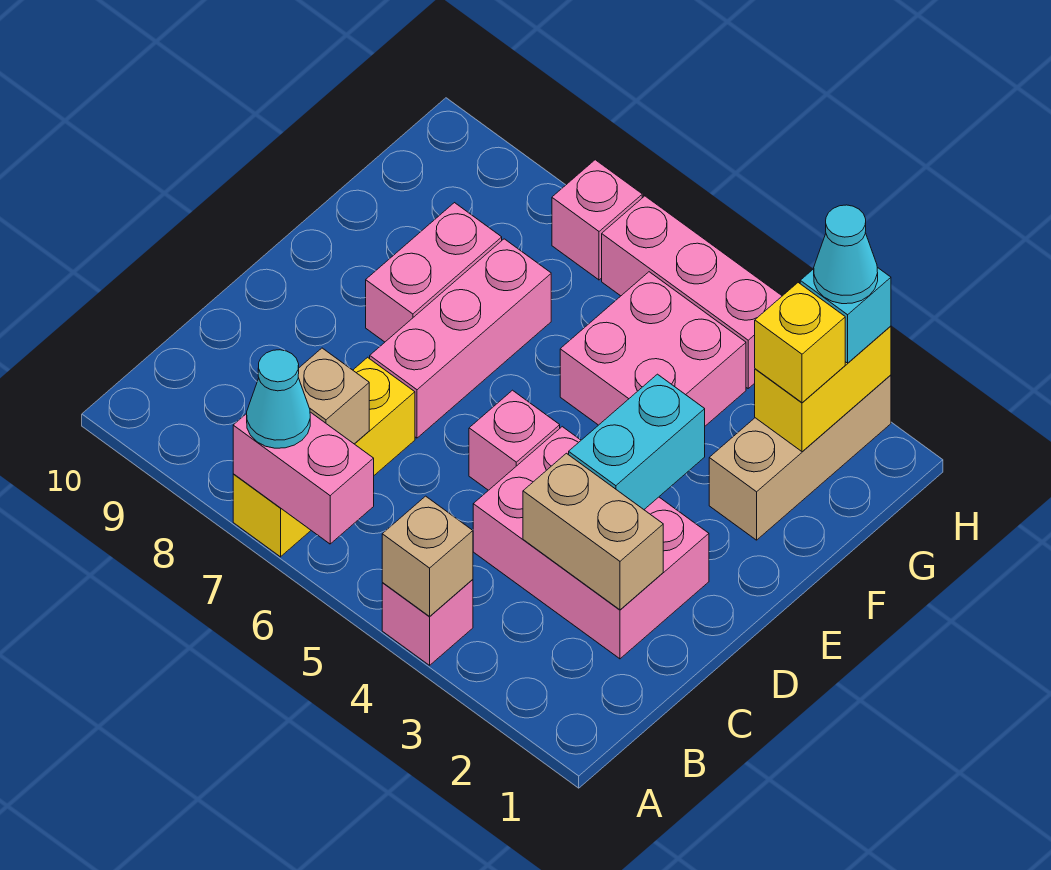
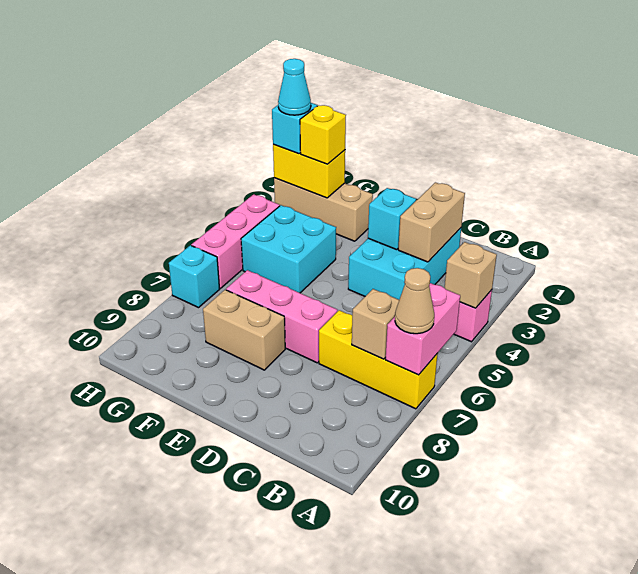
cyan cone A7 level 3 -> tan cone A7 level 3
pink brick C2:D4 level 1 -> cyan brick C2:D4 level 1
cyan brick D3:E3 level 2 -> cyan brick D3 level 2
pink brick D5 level 1 -> none
pink brick E8:F8 level 1 -> tan brick E8:F8 level 1
pink brick F4:G5 level 1 -> cyan brick F4:G5 level 1
pink brick H7 level 1 -> cyan brick H7 level 1

